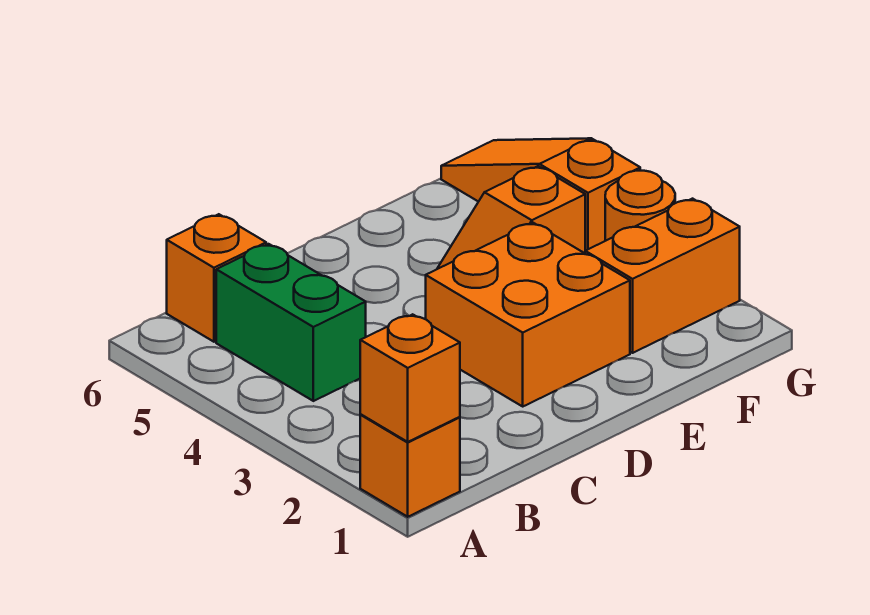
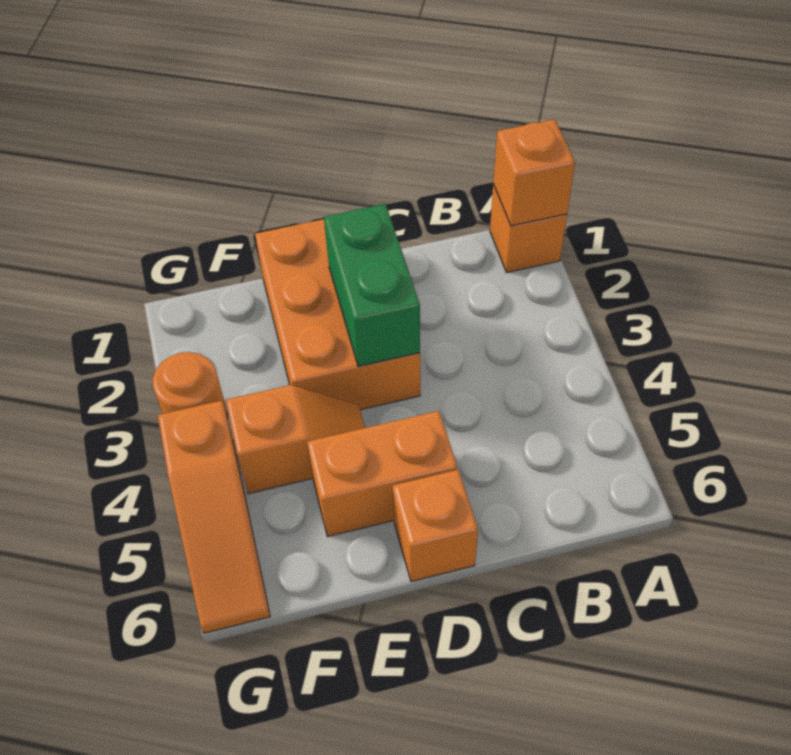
green brick B4:B5 level 1 -> green brick D2:D3 level 2
orange brick B6 level 1 -> orange brick D6 level 1
orange brick D2:E3 level 1 -> orange brick D1:E3 level 1
orange brick F2:G2 level 1 -> orange brick D5:E5 level 1

